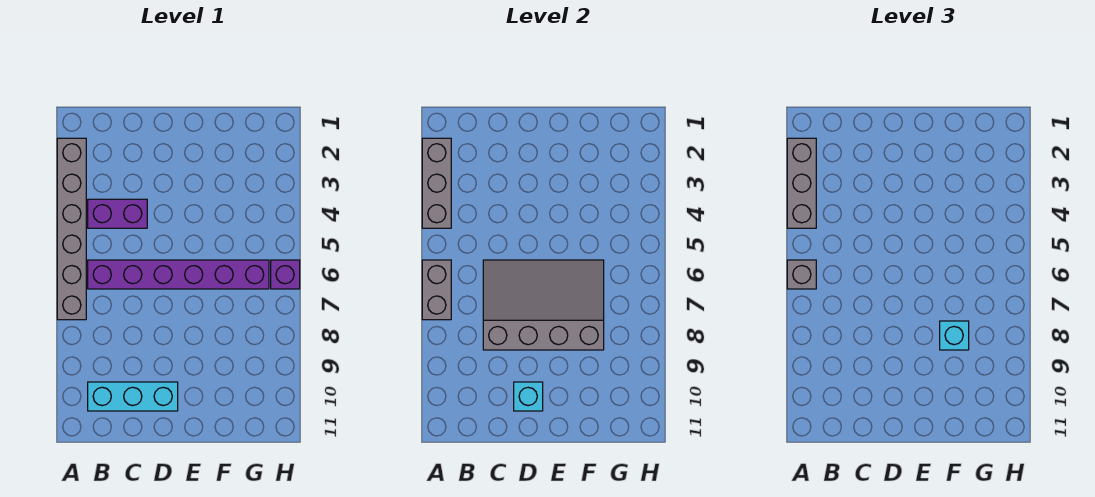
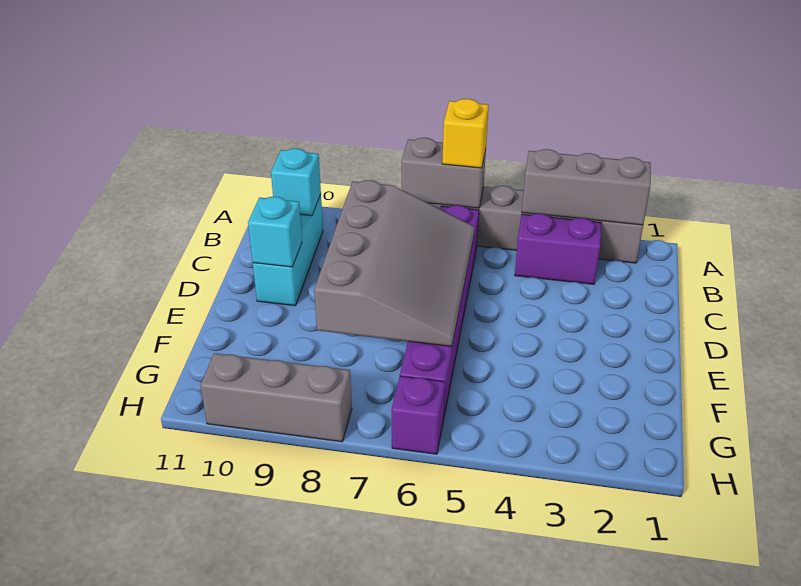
grey brick A2:A4 level 3 -> grey brick H8:H10 level 1
grey brick A6 level 3 -> yellow brick A6 level 3
purple brick B4:C4 level 1 -> purple brick B3:B4 level 1
cyan brick F8 level 3 -> cyan brick B10 level 2

